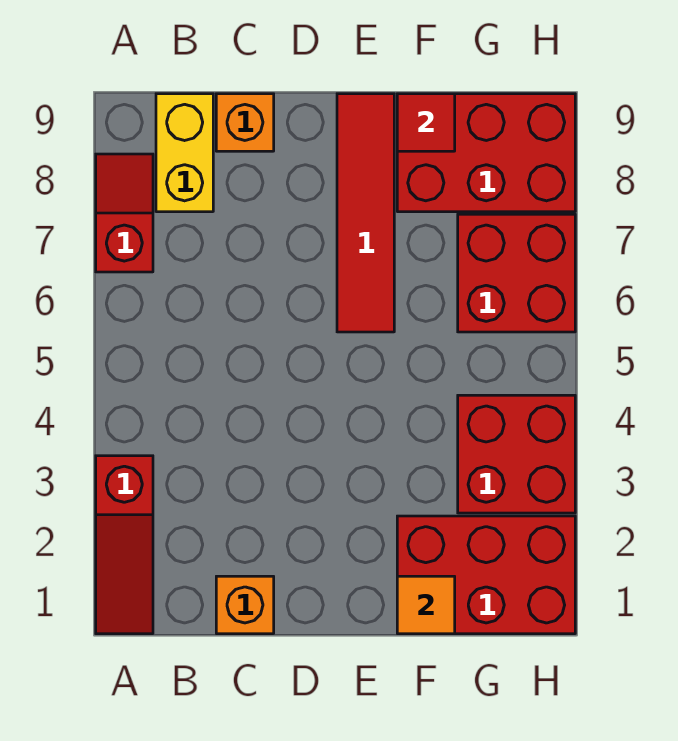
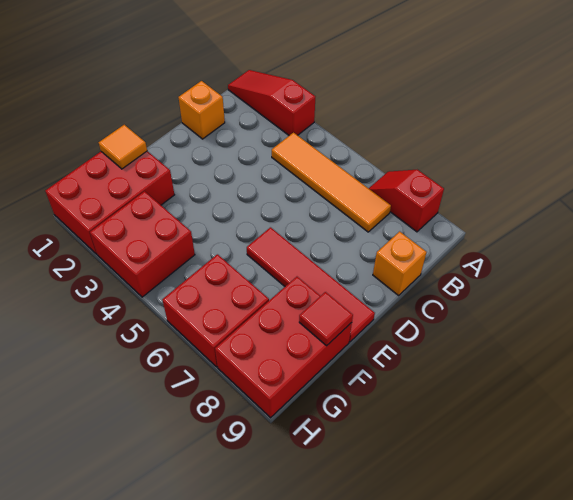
red slope A7:A8 level 1 top 7 -> red slope A7:A8 level 1 top 8
none -> orange tile B4:B7 level 1
yellow brick B8:B9 level 1 -> none

